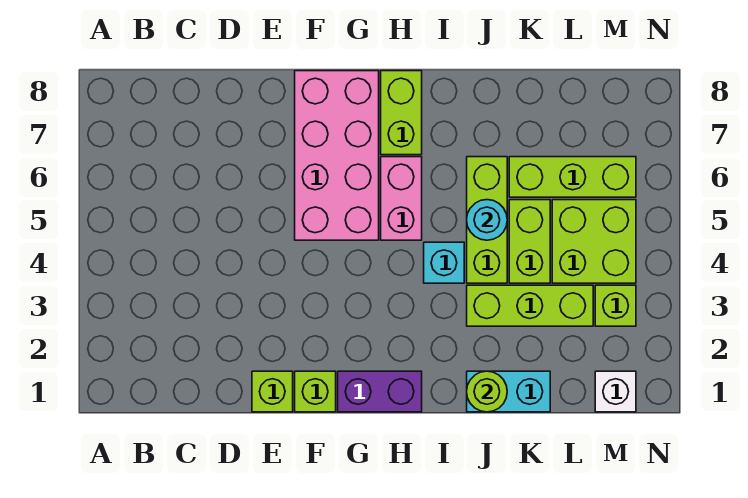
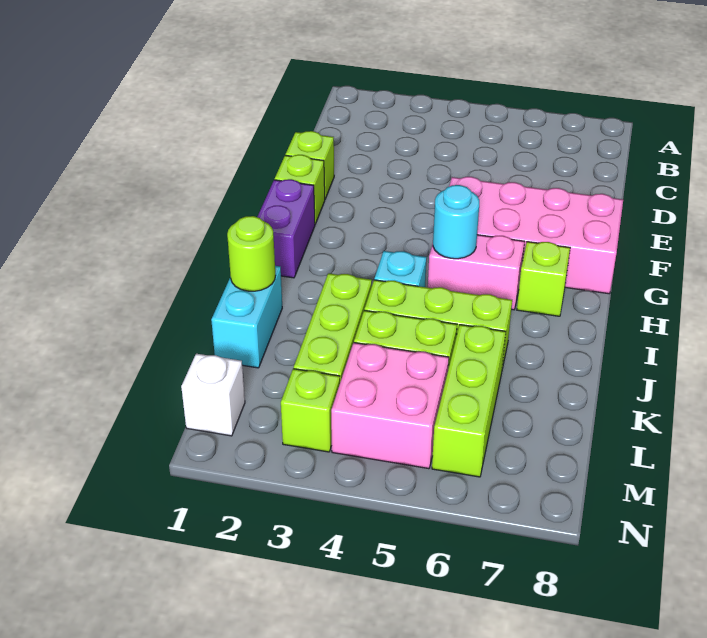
lime brick H7:H8 level 1 -> lime brick H7 level 1
cyan round brick J5 level 2 -> cyan round brick H5 level 2
lime brick L4:M5 level 1 -> pink brick L4:M5 level 1

